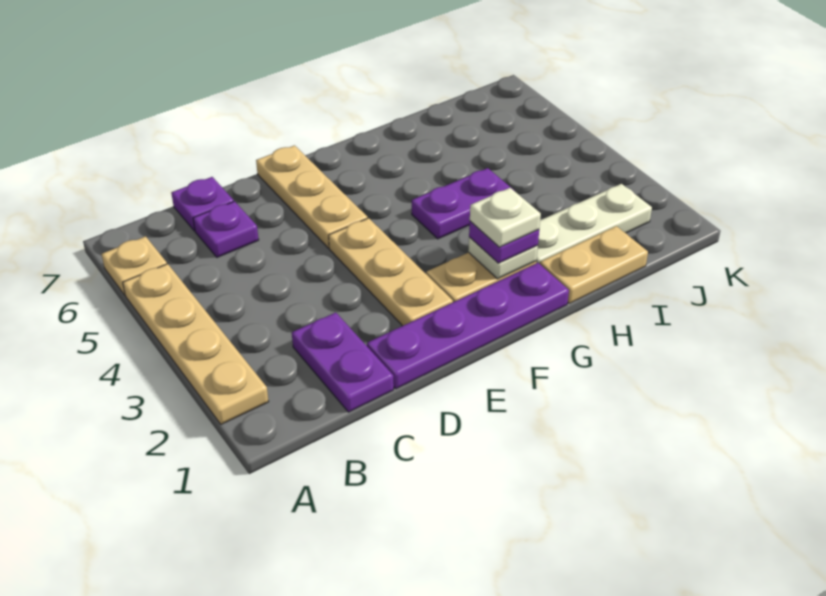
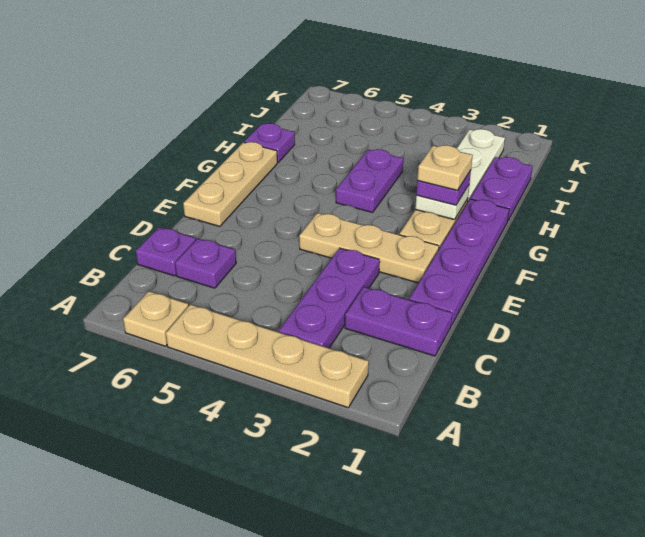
none -> purple plate B3:D3 level 1
tan plate E5:E7 level 1 -> tan plate E7:G7 level 1
white plate G2 level 4 -> tan plate G2 level 4
tan plate H1:I1 level 1 -> purple plate H1:I1 level 1
none -> purple plate H7 level 1

